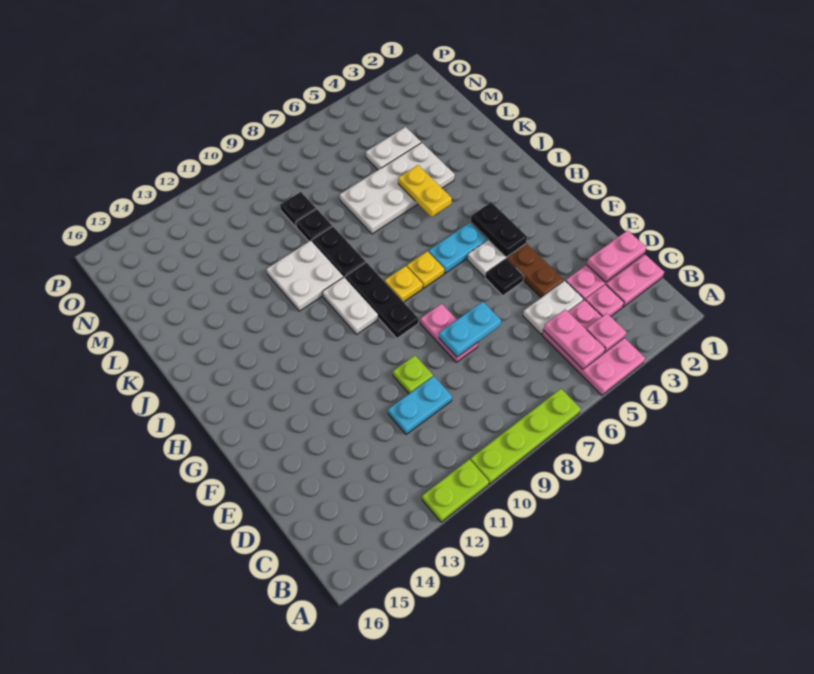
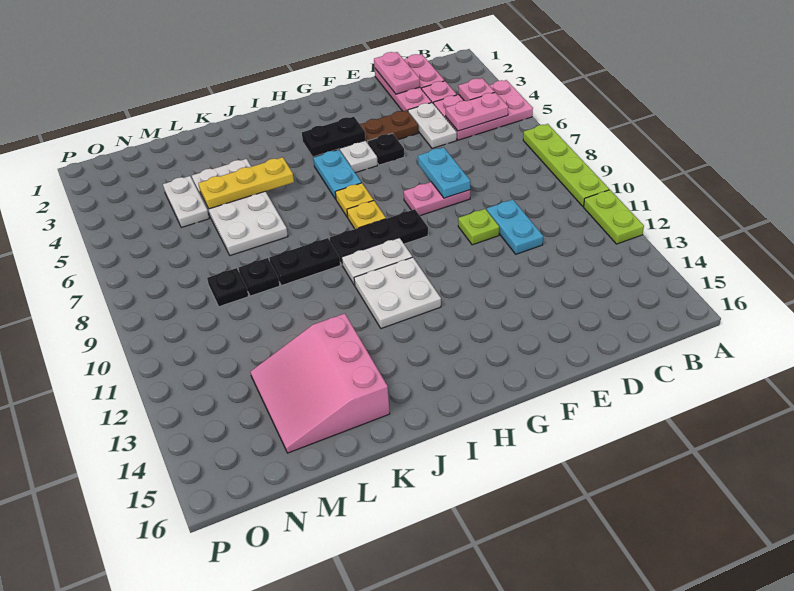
yellow plate J5:K5 level 2 -> yellow plate J5:L5 level 2
white plate J10:K11 level 1 -> white plate H11:I12 level 1
none -> pink slope K13:M15 level 1 top K

